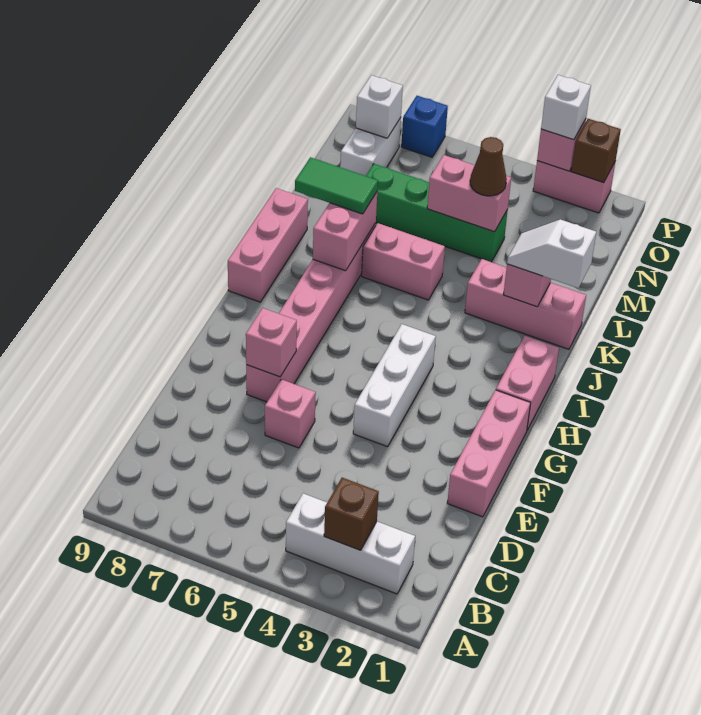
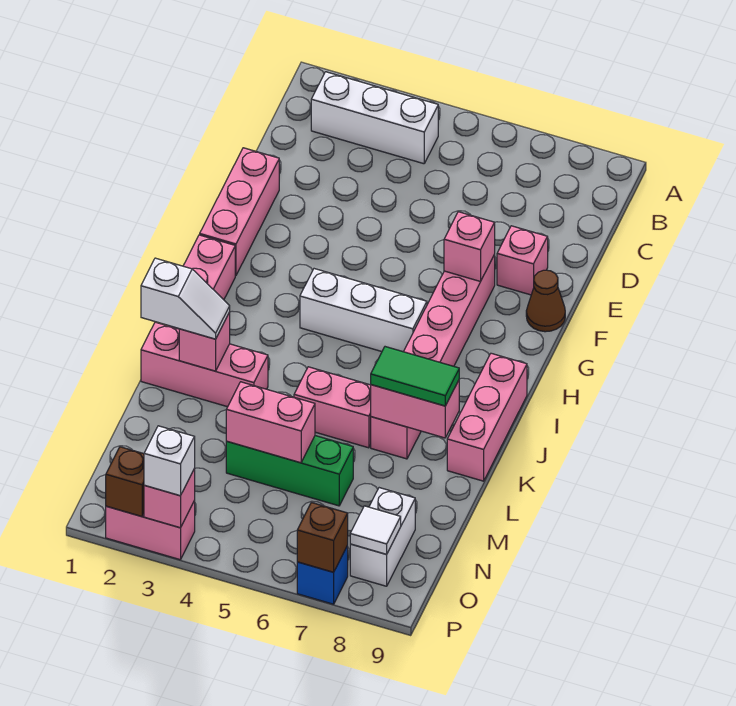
brown brick B3 level 2 -> brown brick P7 level 2
pink brick E6 level 1 -> pink brick E8 level 1
white brick F4:H4 level 1 -> white brick H4:H6 level 1
pink brick J7:K7 level 2 -> pink brick K7:K8 level 2
green brick M4:M7 level 1 -> green brick M4:M6 level 1
brown cone M4 level 3 -> brown cone F9 level 1
white brick O8 level 2 -> white tile O8 level 2

